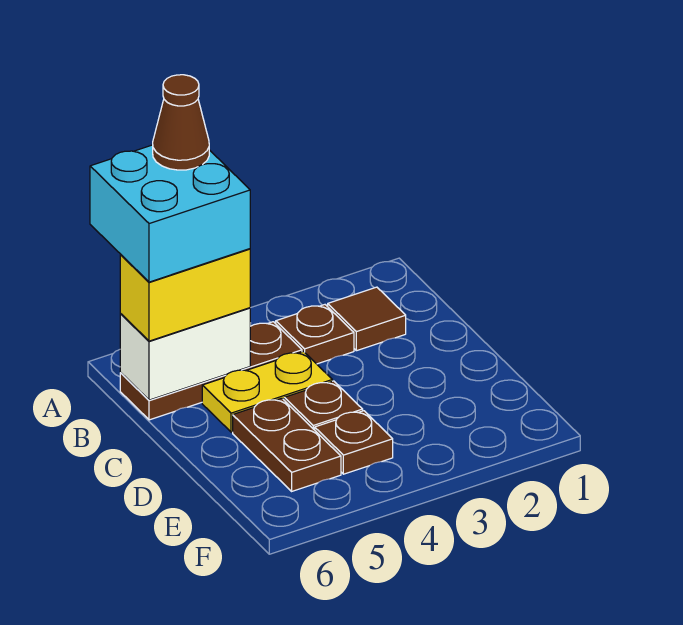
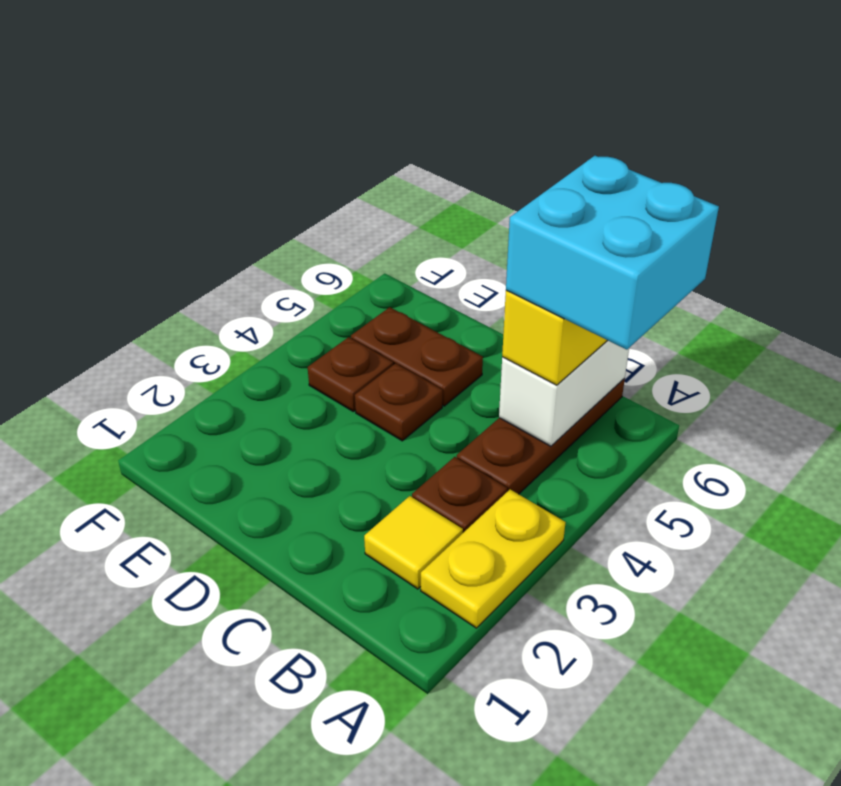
brown cone A5 level 5 -> none
brown tile B2 level 1 -> yellow tile B2 level 1
yellow plate C4:C5 level 1 -> yellow plate A2:A3 level 1

